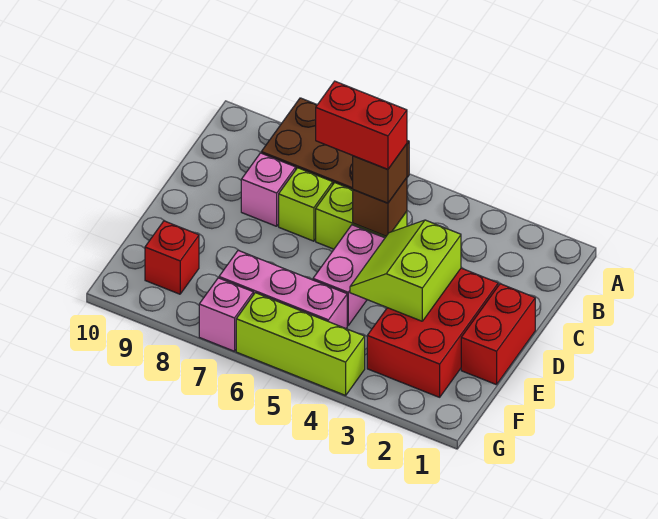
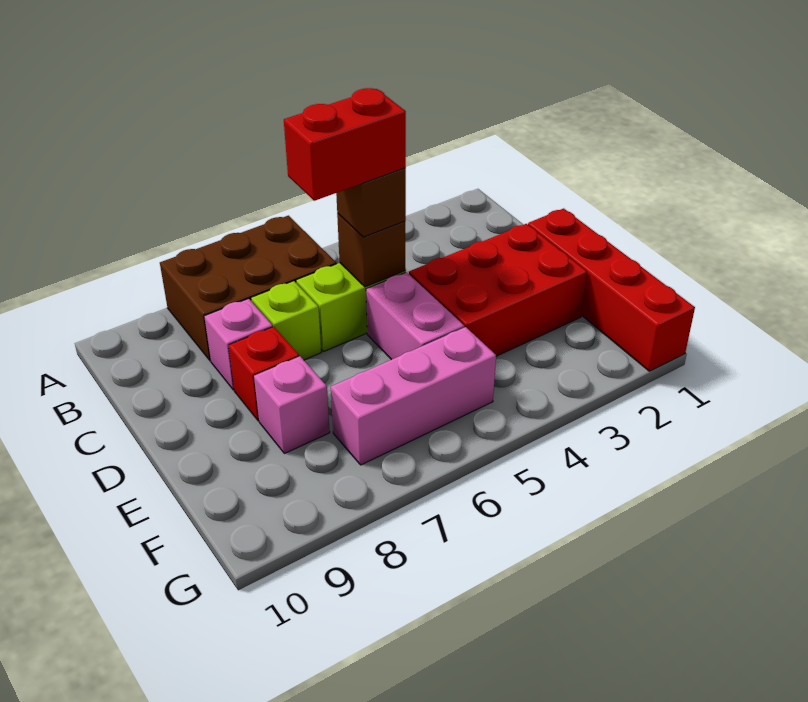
red brick D1:E1 level 1 -> red brick D1:G1 level 1
red brick D2:F3 level 1 -> red brick D2:E4 level 1
lime slope D3:E4 level 2 top 3 -> none
red brick F9 level 1 -> red brick D8 level 1
lime brick G4:G6 level 1 -> none
pink brick G7 level 1 -> pink brick E8 level 1

